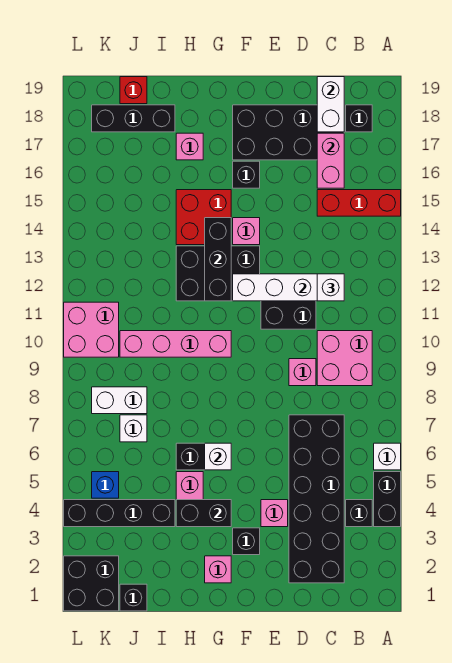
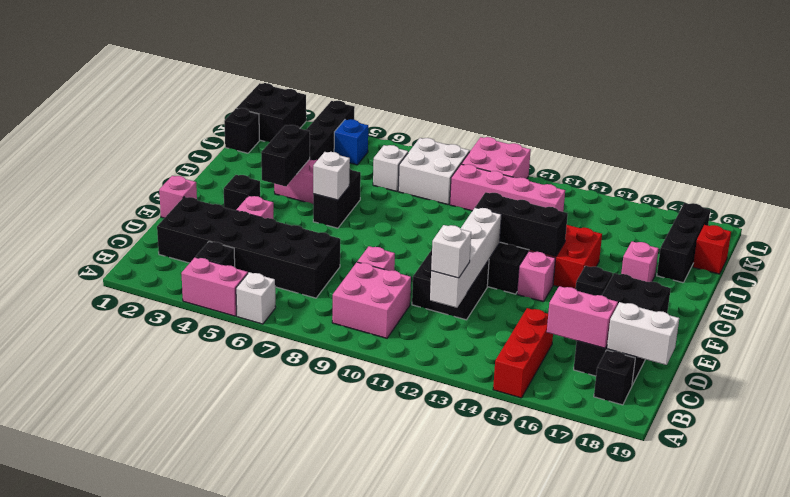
black brick A4:A5 level 1 -> pink brick A4:A5 level 1
pink brick G2 level 1 -> pink brick E1 level 1
pink brick G10:J10 level 1 -> pink brick J10:J13 level 1
white brick J8:K8 level 1 -> white brick J8:K9 level 1

